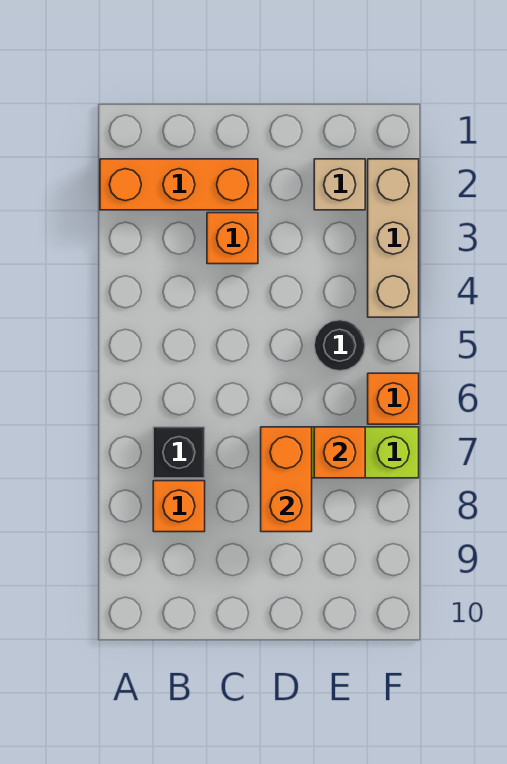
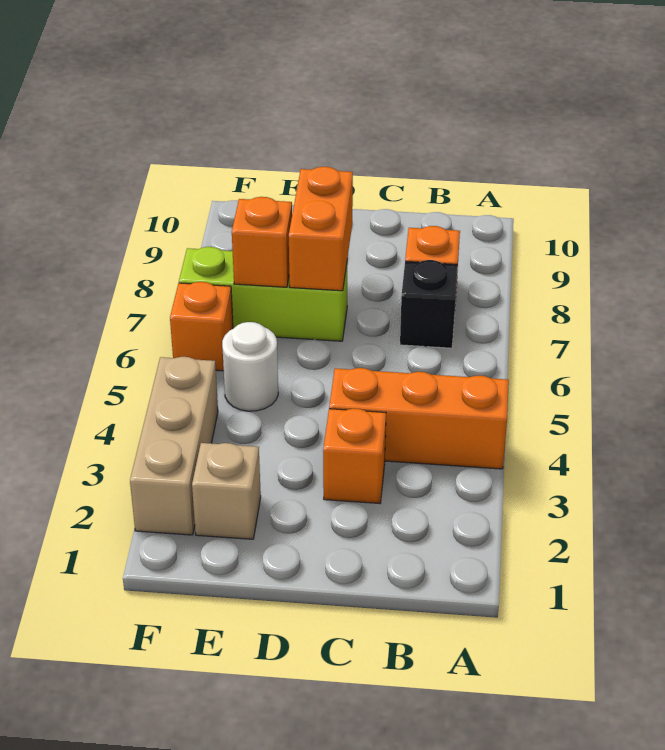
orange brick A2:C2 level 1 -> orange brick A4:C4 level 1
black round brick E5 level 1 -> white round brick E5 level 1

